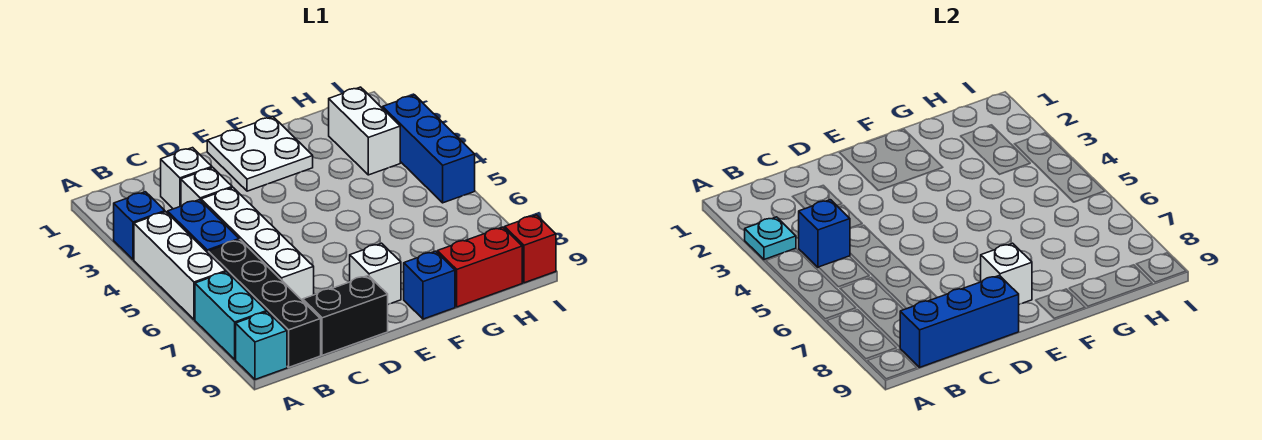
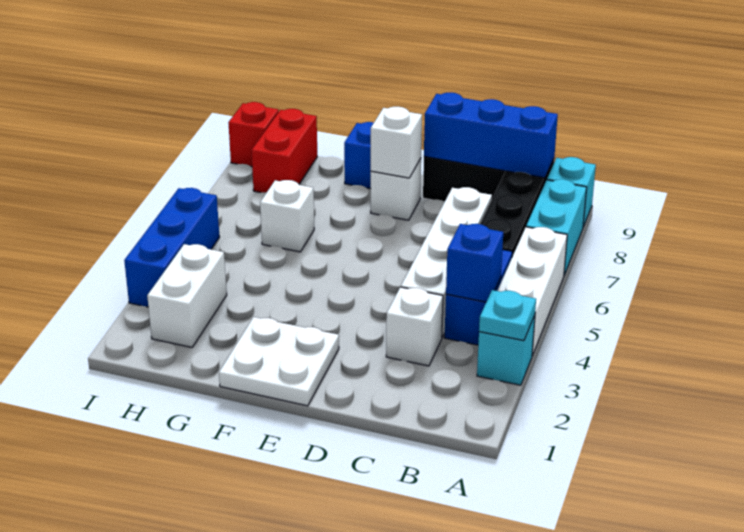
blue brick A3 level 1 -> cyan brick A3 level 1
white brick C2 level 1 -> white brick G6 level 1
red brick G9:H9 level 1 -> red brick H8:H9 level 1

